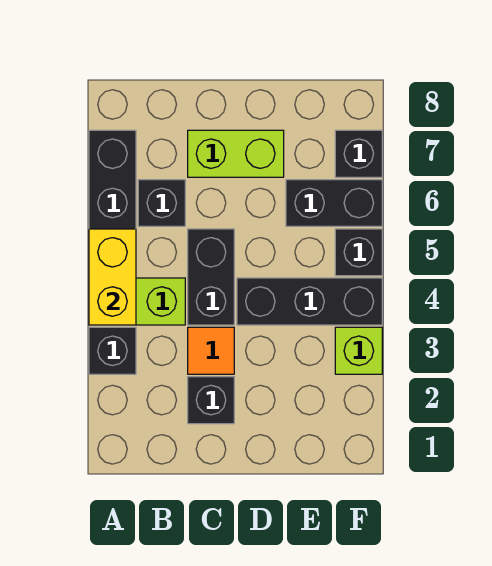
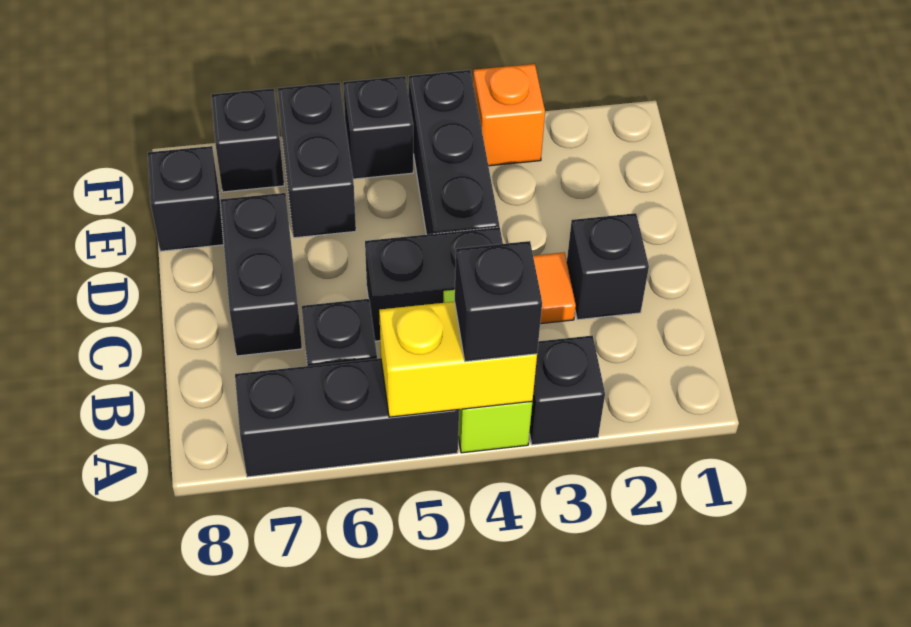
none -> black brick A4 level 3
lime brick C7:D7 level 1 -> black brick C7:D7 level 1
none -> black brick E8 level 1
lime brick F3 level 1 -> orange brick F3 level 1

